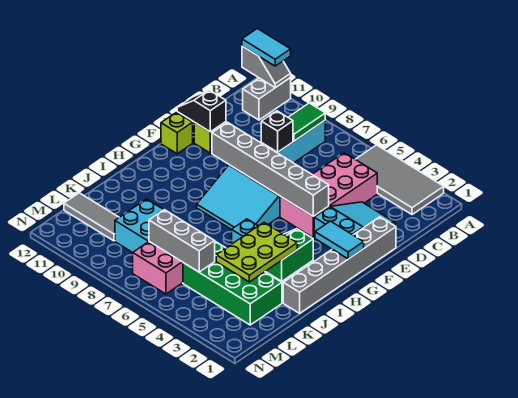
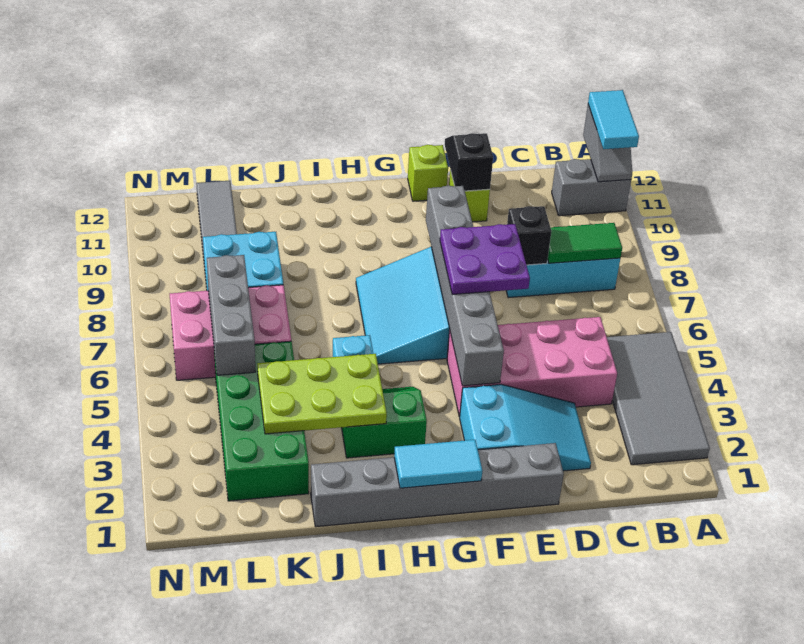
none -> purple plate E6:F7 level 3
cyan tile G1:G2 level 2 -> cyan tile G1:H1 level 2

